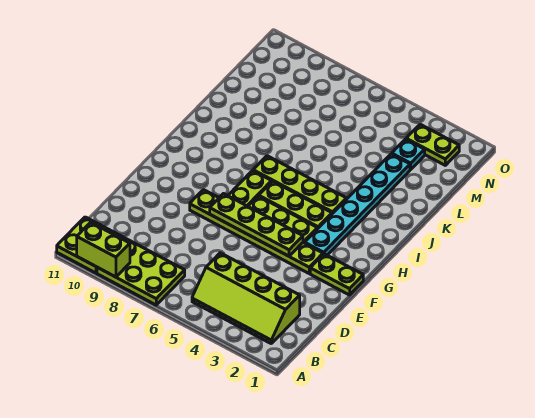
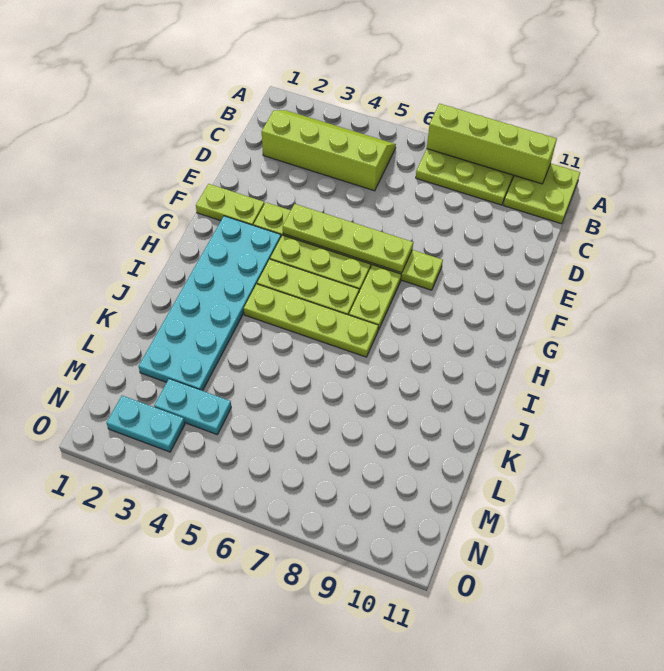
lime brick A9:A10 level 2 -> lime brick A7:A10 level 2
cyan plate G3:L3 level 1 -> cyan plate G2:L3 level 1
cyan plate M3 level 1 -> cyan plate M3:M4 level 1
lime plate N2:N3 level 1 -> cyan plate N2:N3 level 1

